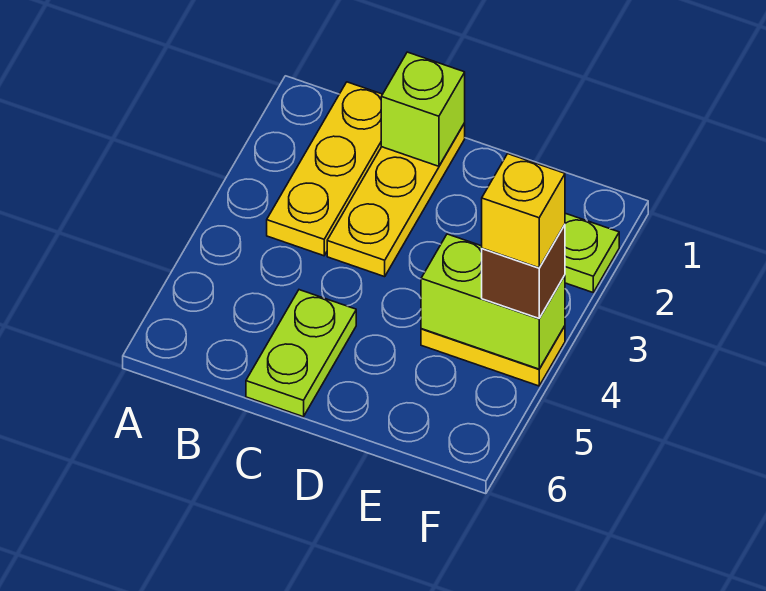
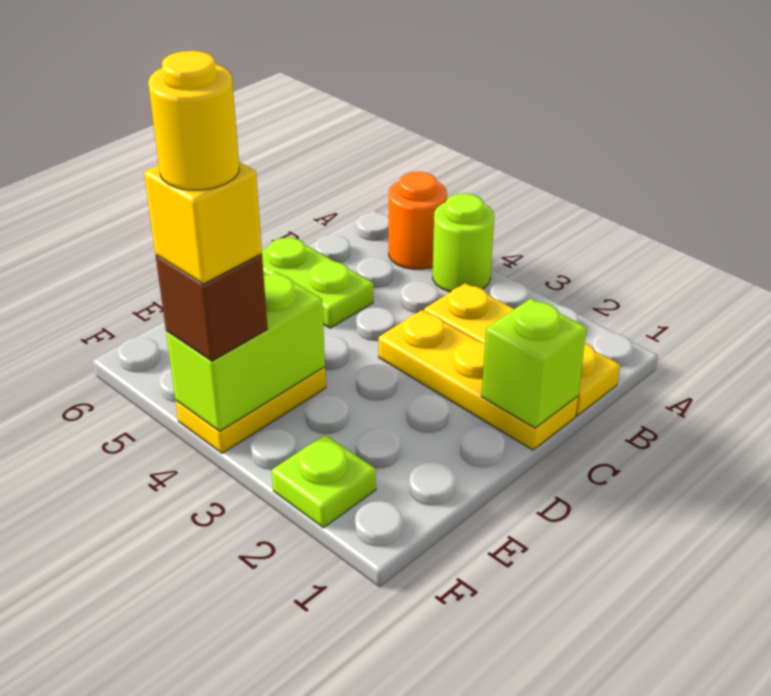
none -> lime round brick A4 level 1
none -> orange round brick A5 level 1
none -> yellow round brick F4 level 5

